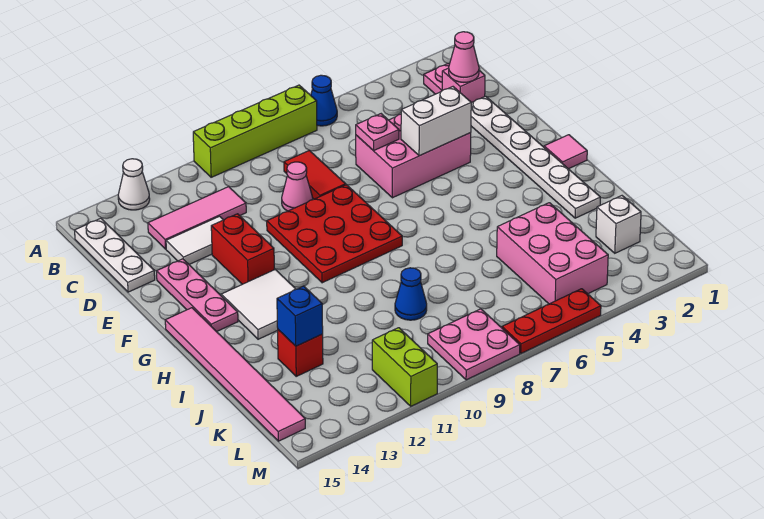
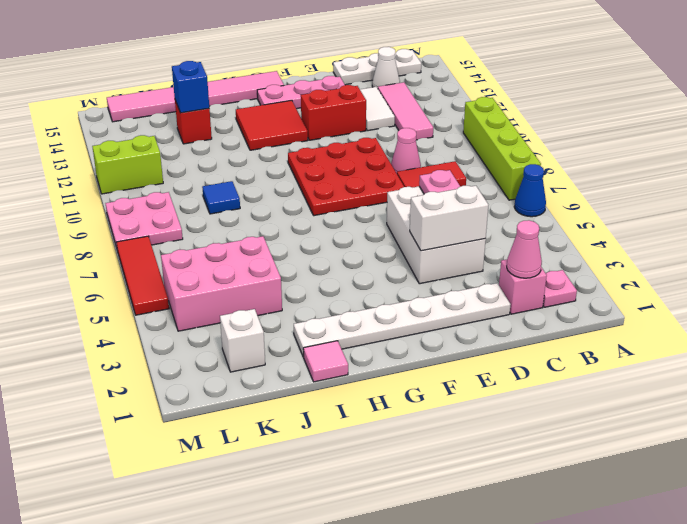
white cone A13 level 1 -> white cone C14 level 1
pink brick D4:E6 level 1 -> white brick D4:E6 level 1
white brick E4:E5 level 2 -> white brick D4:E4 level 2
pink tile G1 level 1 -> pink tile I1 level 1
white tile G12:H13 level 1 -> red tile G12:H13 level 1
blue cone J9 level 1 -> blue tile J9 level 1
red plate M5:M7 level 1 -> red tile M5:M7 level 1

